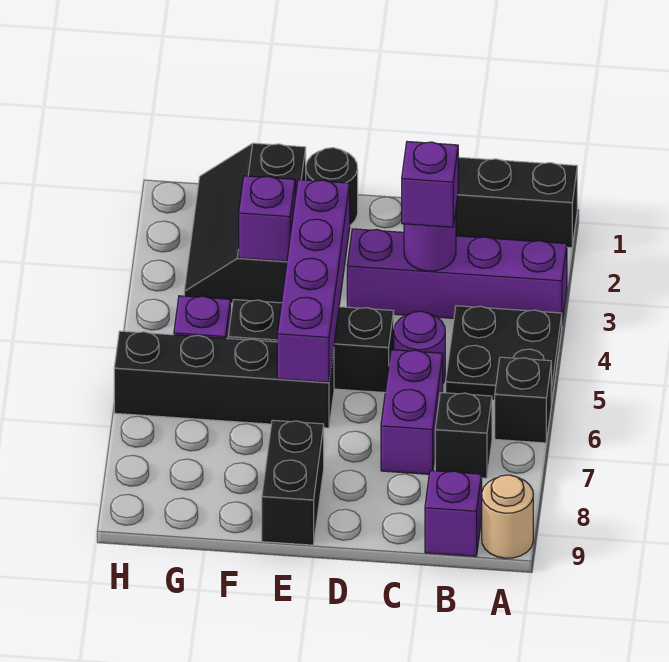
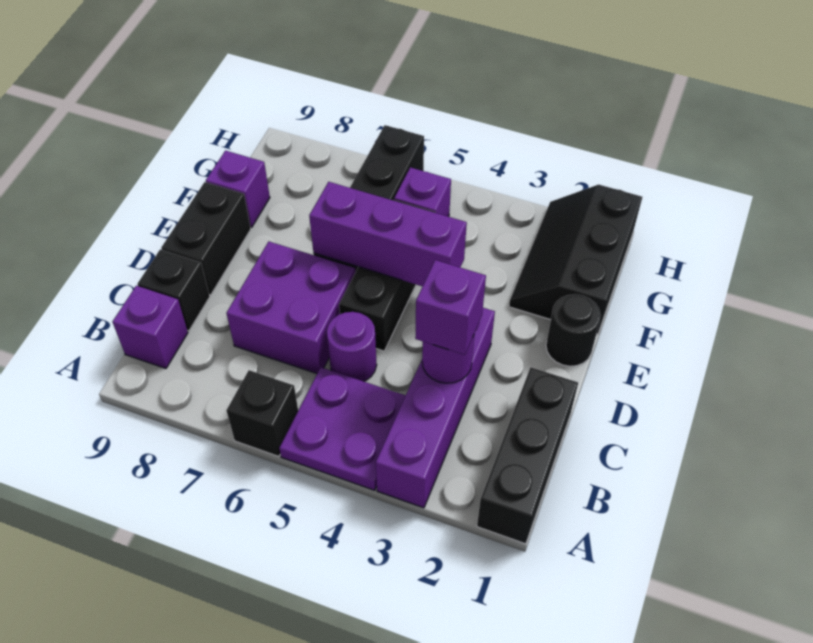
black plate A4:B5 level 1 -> purple plate A4:B5 level 1
tan round brick A9 level 1 -> none
black brick B7 level 1 -> black brick C9 level 1
purple brick C6:C7 level 1 -> purple brick C6:D7 level 1
purple brick E3:E6 level 2 -> purple brick E4:E6 level 2
black brick E8:E9 level 1 -> black brick D9:E9 level 1
black slope F1:G3 level 1 top F -> black slope F1:H2 level 1 top 1
purple brick F3 level 2 -> purple brick F9 level 1

